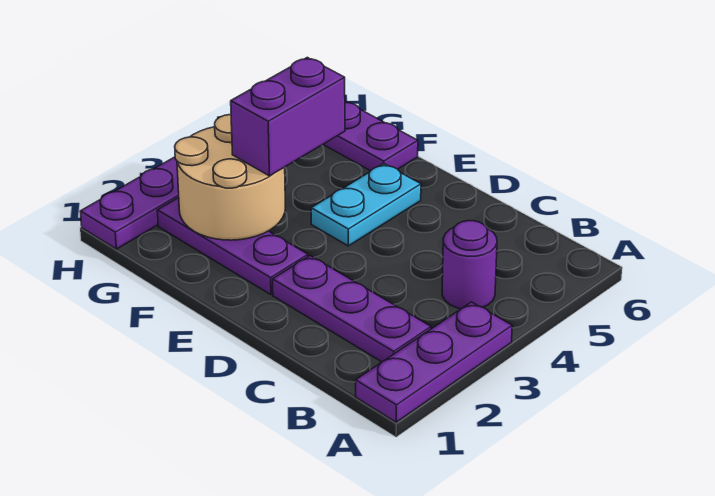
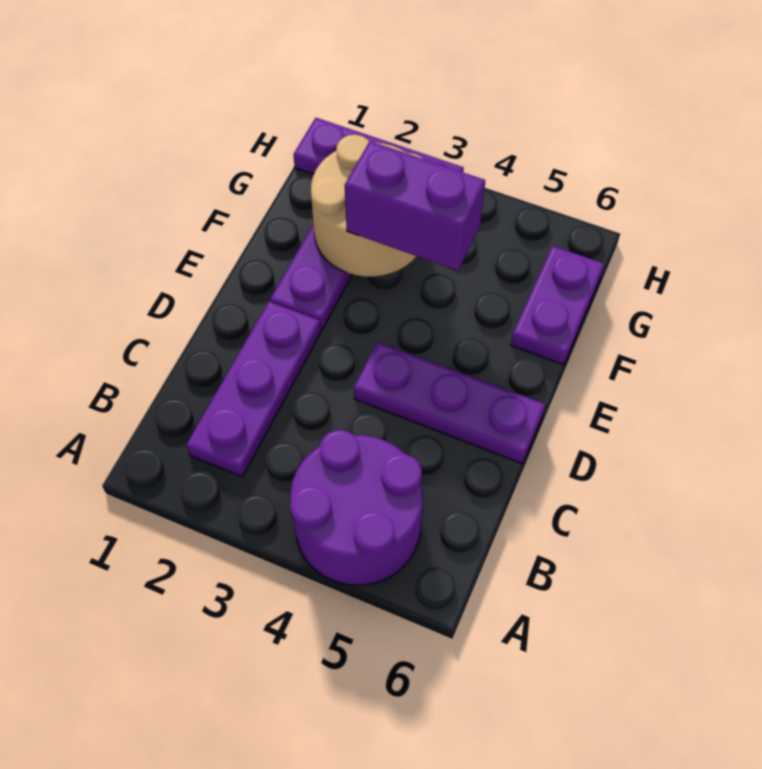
purple plate A1:A3 level 1 -> purple plate D4:D6 level 1
purple round brick B4 level 1 -> purple round brick A4:B5 level 1
cyan plate E4:E5 level 1 -> none

